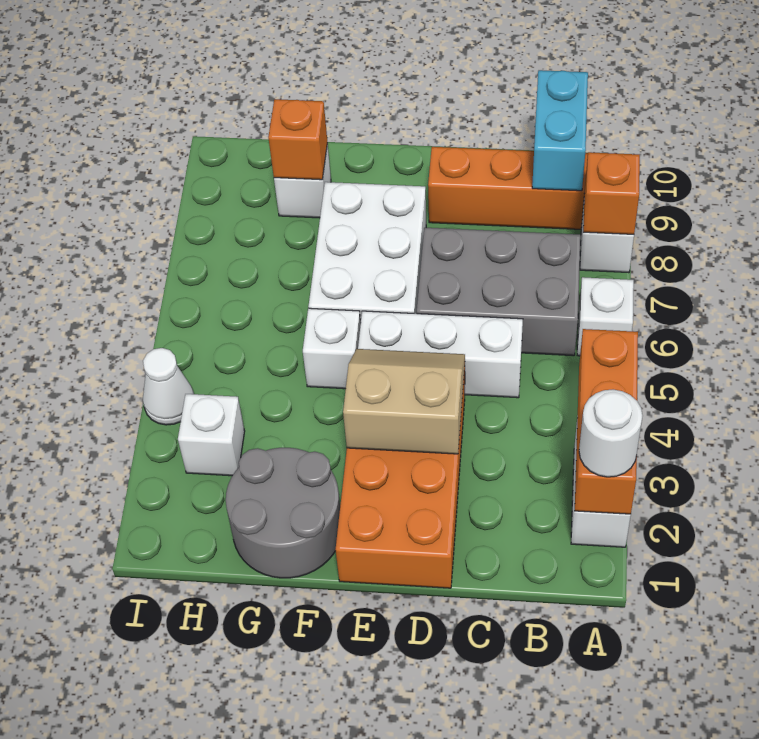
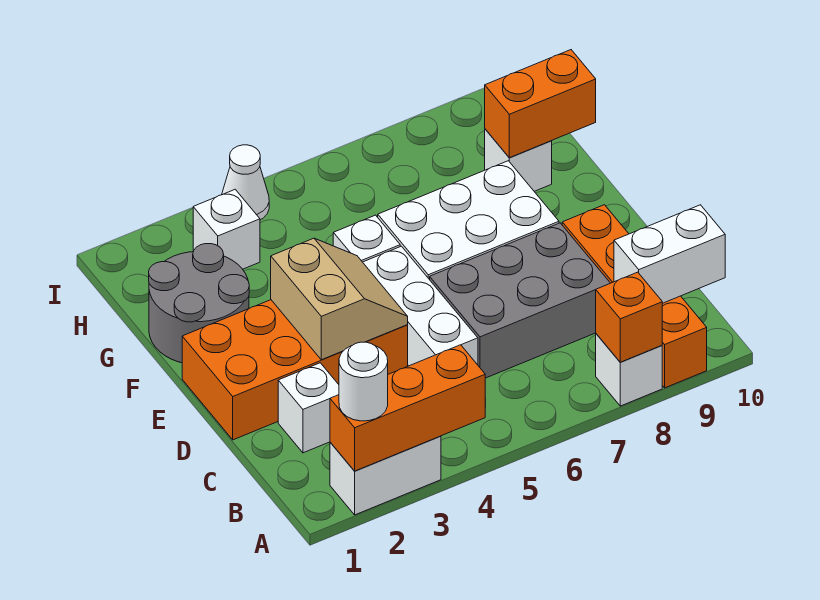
white brick A6 level 1 -> white brick C2 level 1
grey brick B6:D7 level 1 -> grey brick C6:D8 level 1
cyan brick B9:B10 level 2 -> white brick B9:B10 level 2
orange brick G9 level 2 -> orange brick G9:G10 level 2

